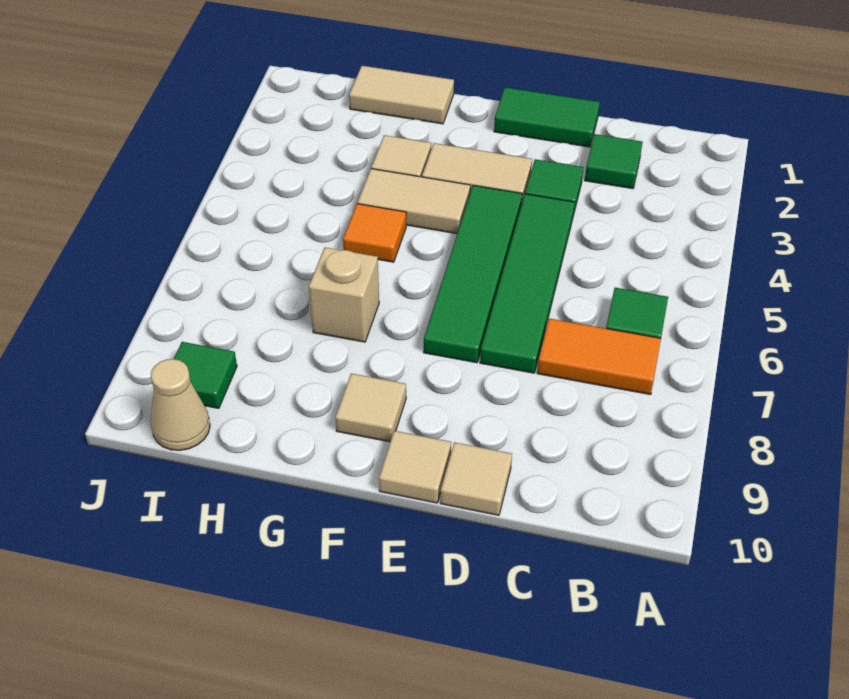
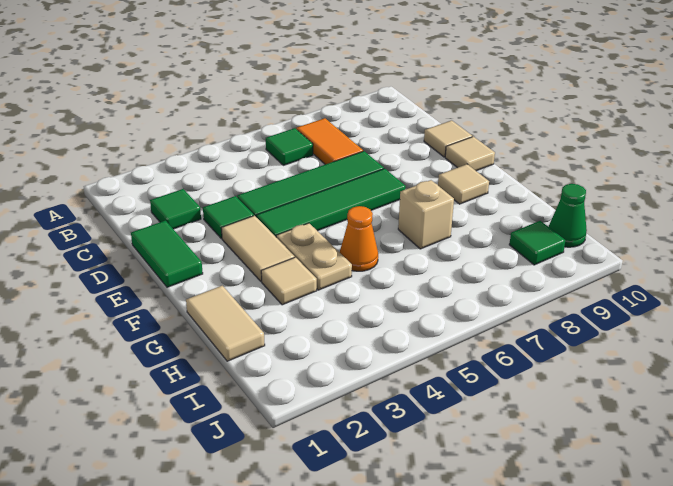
tan tile F4:G4 level 1 -> tan plate F4:G4 level 1
orange tile G5 level 1 -> orange cone G5 level 1
tan cone I10 level 1 -> green cone I10 level 1

